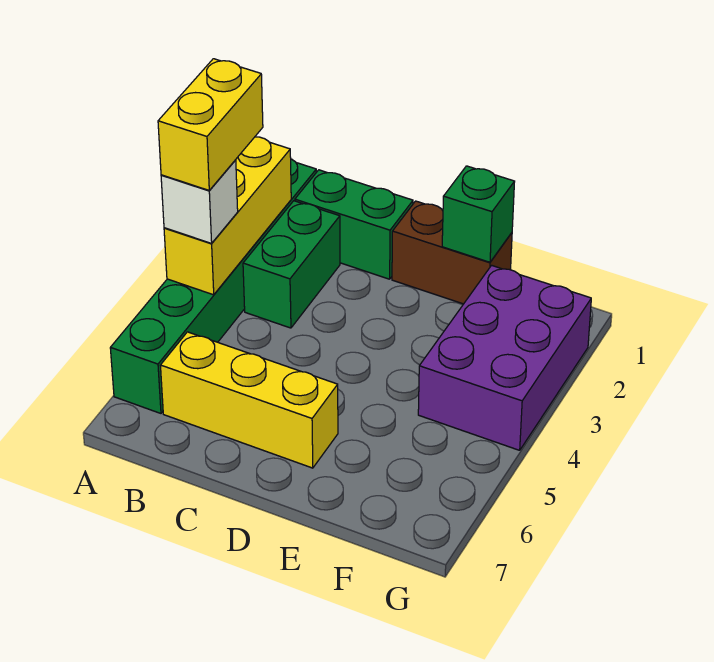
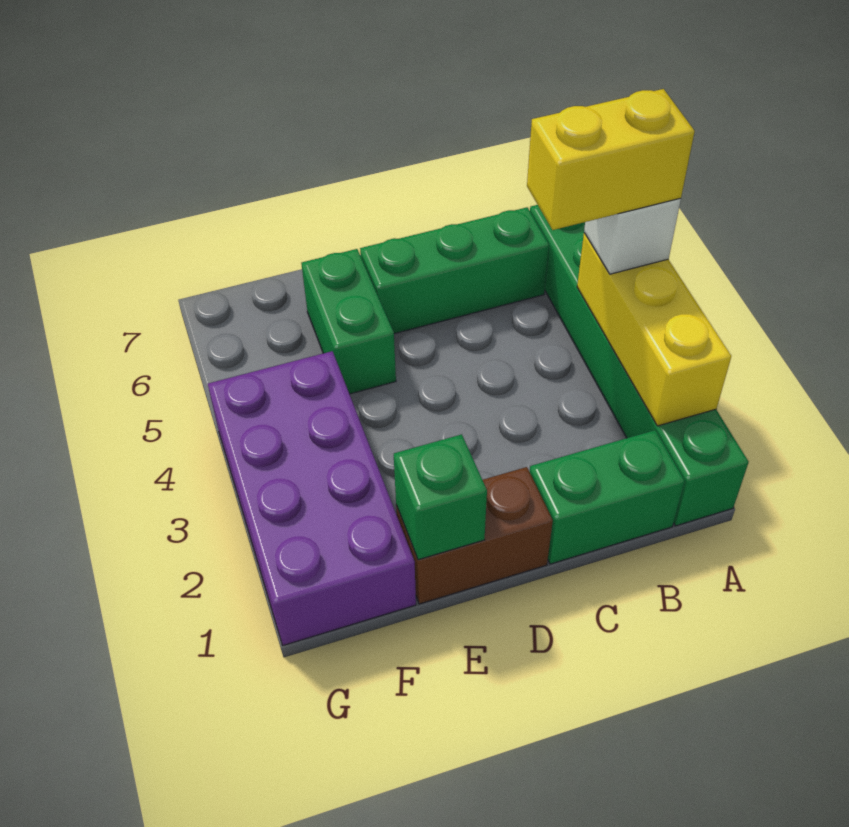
yellow brick A3:A4 level 4 -> yellow brick A4:B4 level 4
green brick B2:B3 level 1 -> green brick E5:E6 level 1
yellow brick B6:D6 level 1 -> green brick B6:D6 level 1
purple brick F2:G4 level 1 -> purple brick F1:G4 level 1

